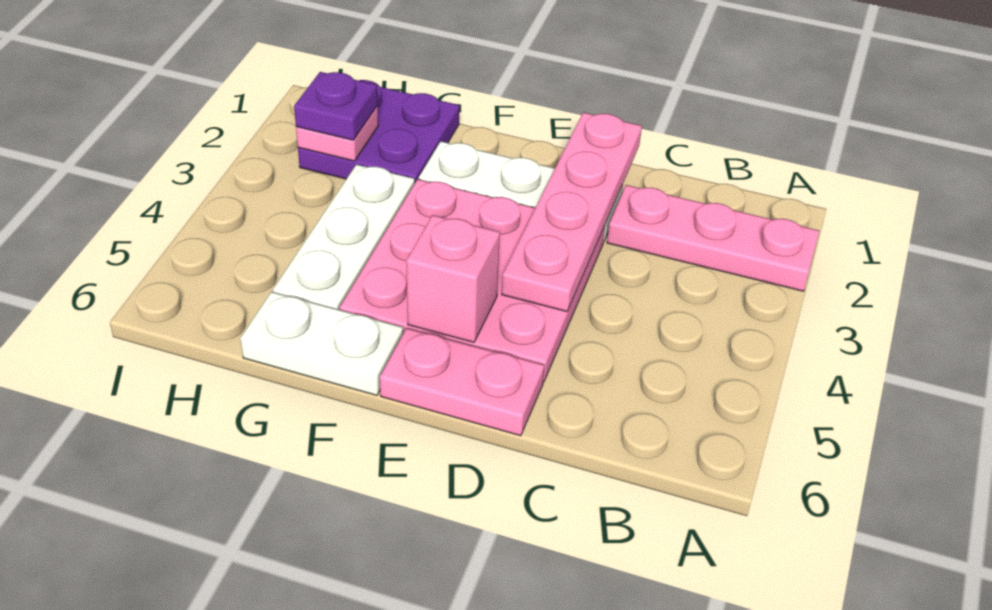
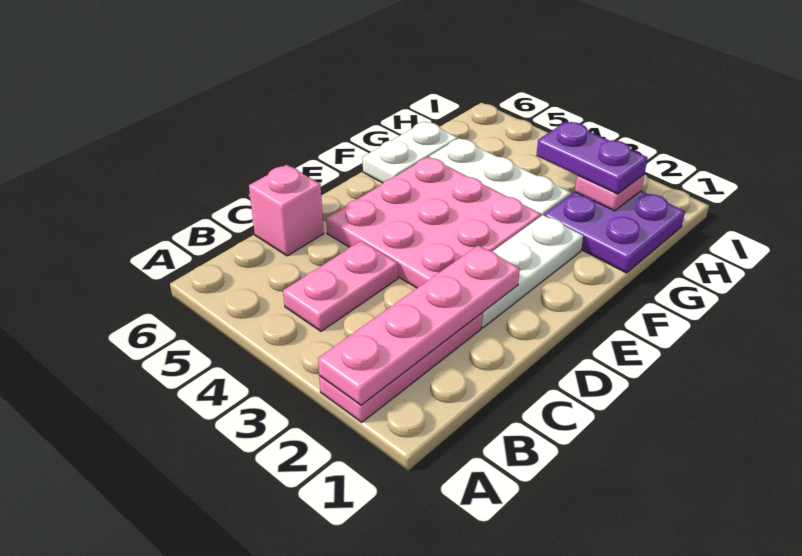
pink plate D1:D4 level 2 -> pink plate A2:D2 level 2
pink plate D6:E6 level 1 -> pink plate B4:C4 level 1
pink brick E5 level 2 -> pink brick C6 level 1
purple plate H2 level 3 -> purple plate H2:H3 level 3

